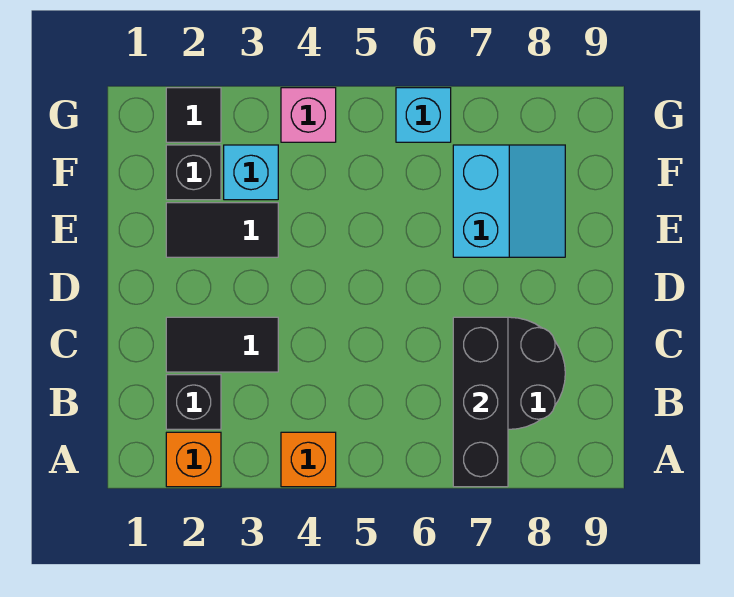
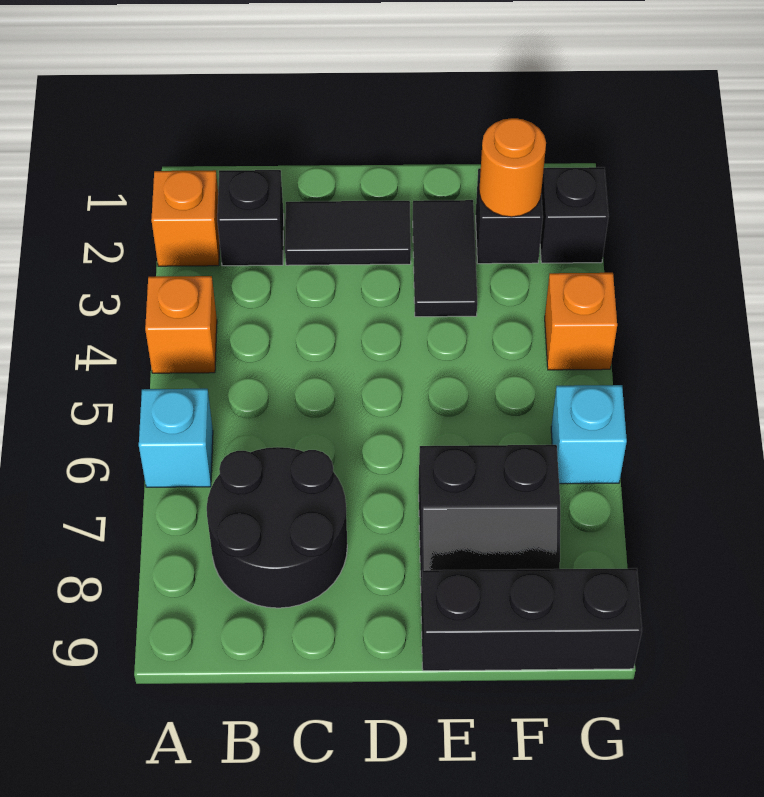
black brick A7:C7 level 2 -> black brick E9:G9 level 1
black tile C2:C3 level 1 -> black tile C2:D2 level 1
cyan slope E7:F8 level 1 top 7 -> black slope E7:F8 level 1 top 7
none -> orange round brick F2 level 2
cyan brick F3 level 1 -> cyan brick A6 level 1
black tile G2 level 1 -> black brick G2 level 1
pink brick G4 level 1 -> orange brick G4 level 1

